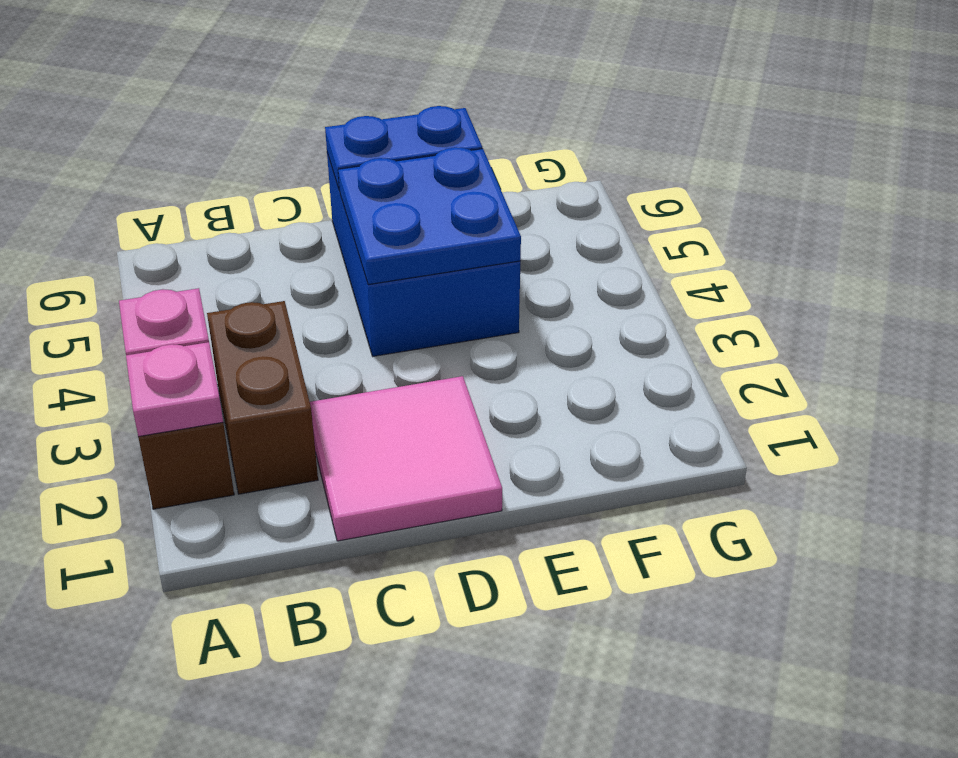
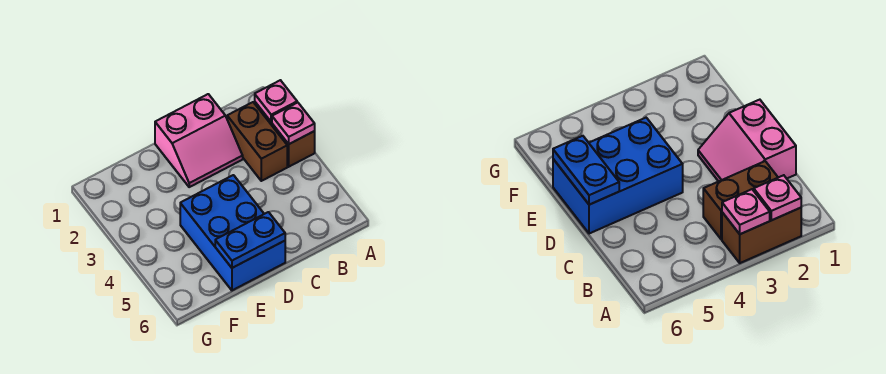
pink tile C1:D2 level 1 -> pink slope C1:D2 level 1 top 1
blue plate D4:E5 level 2 -> none

